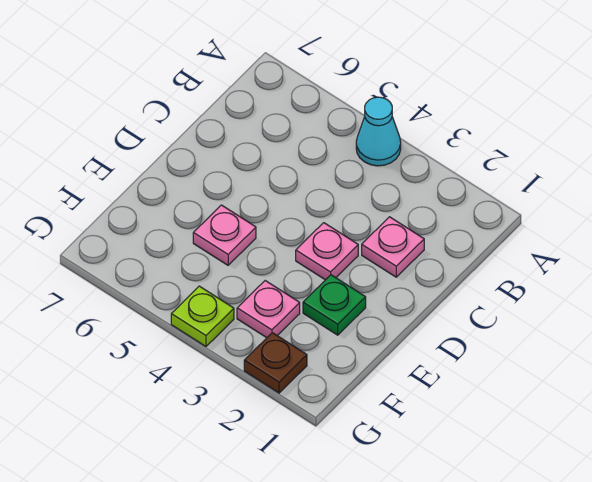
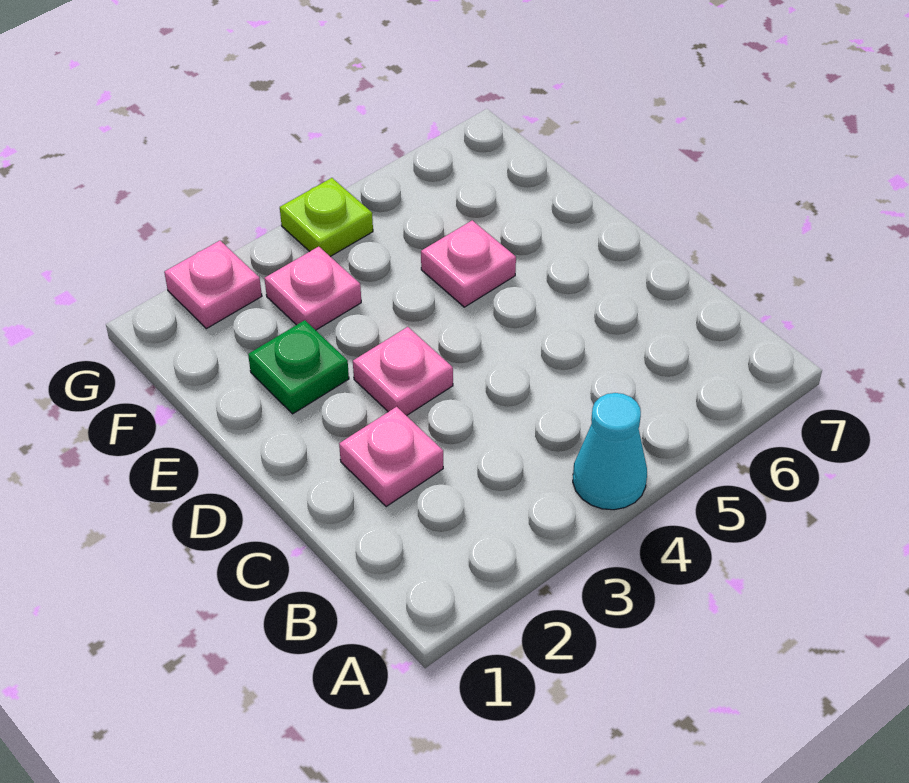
brown plate G2 level 1 -> pink plate G2 level 1

